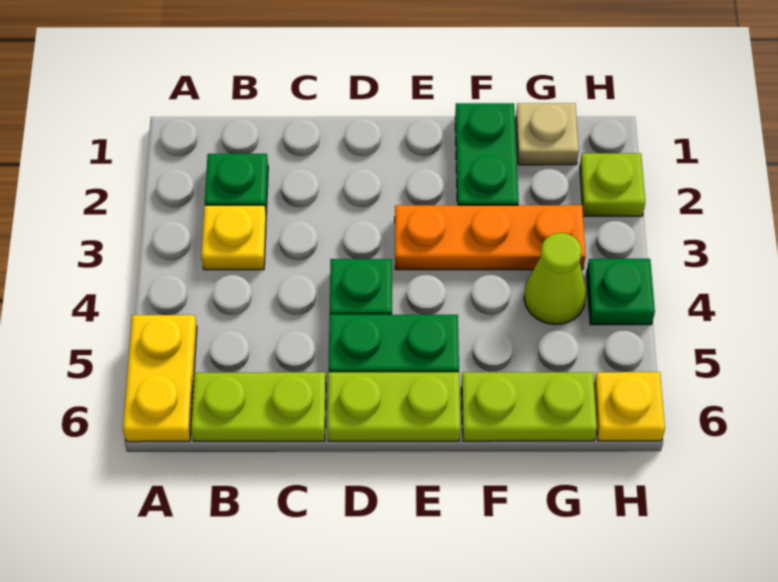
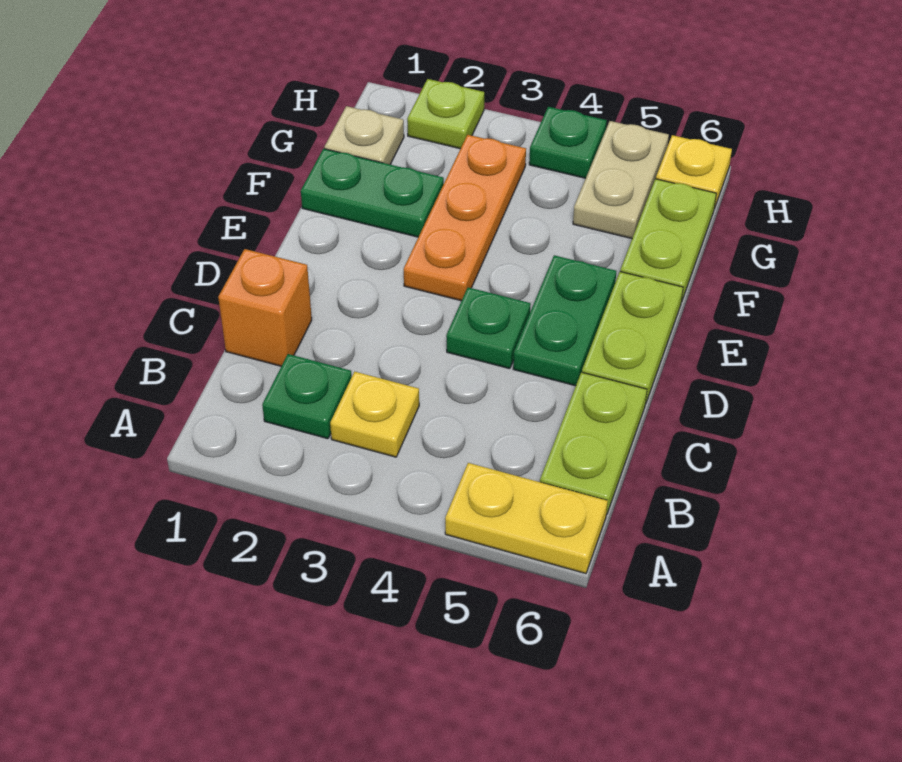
none -> orange brick C1 level 1
lime cone G4 level 1 -> none
none -> tan plate G5:H5 level 1

